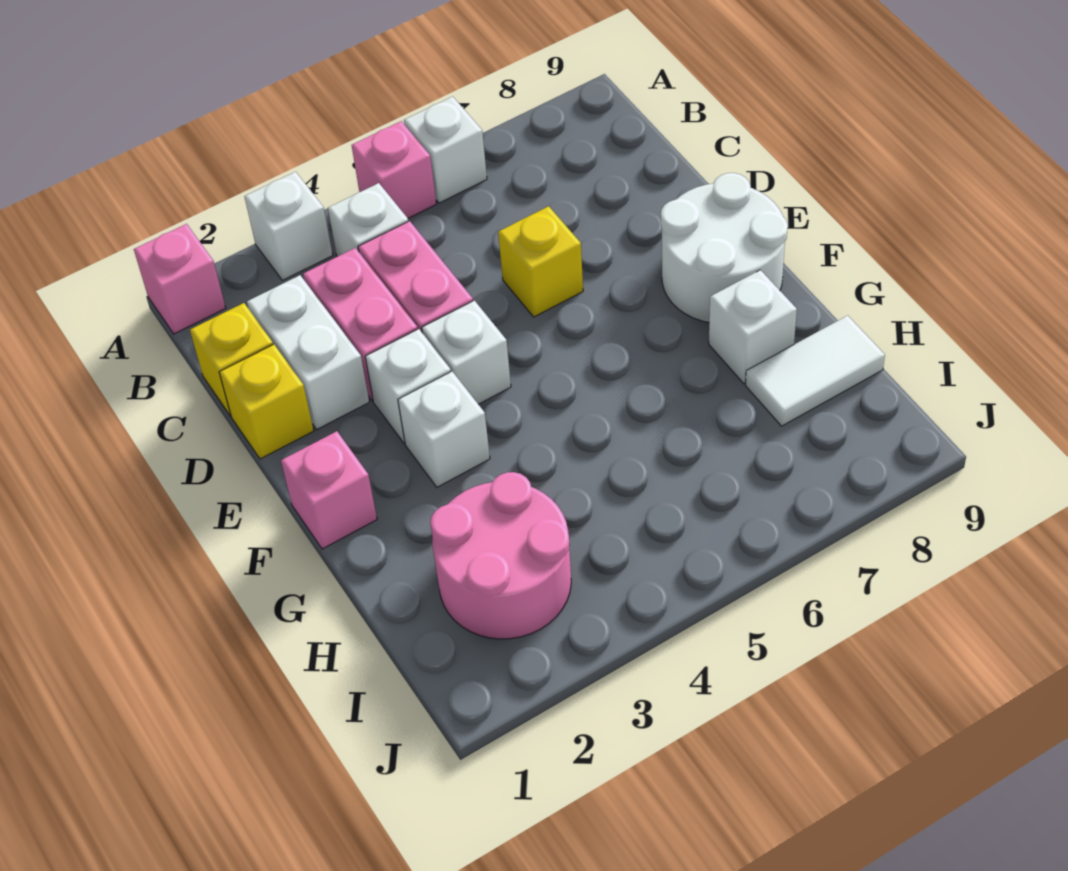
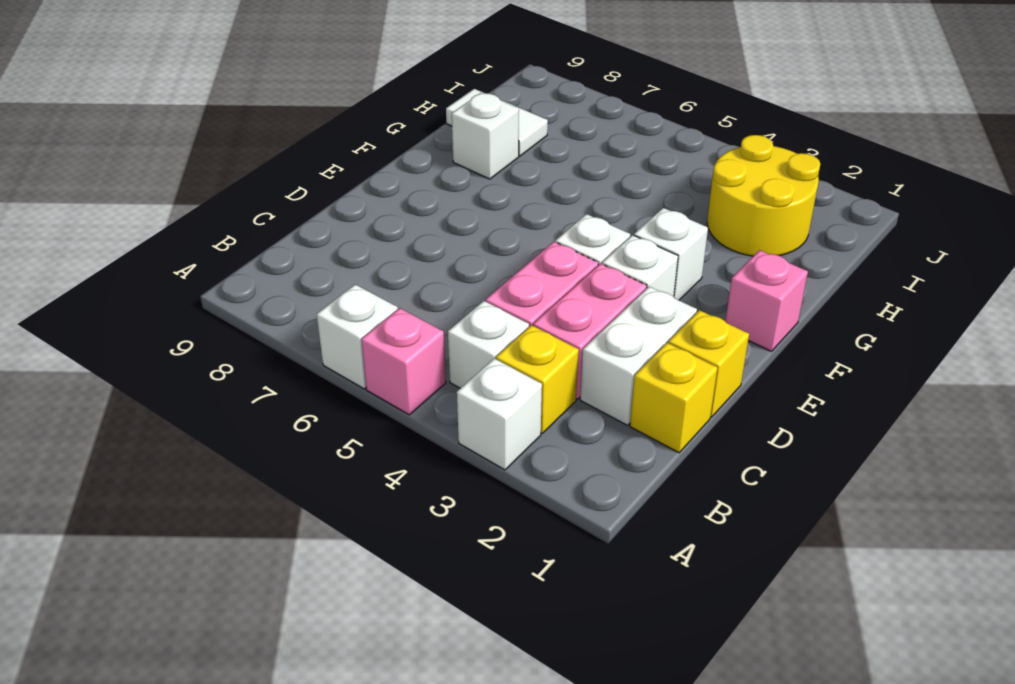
pink brick A1 level 1 -> none
yellow brick D6 level 1 -> yellow brick B3 level 1
white round brick E8:F9 level 1 -> none
pink round brick H2:I3 level 1 -> yellow round brick H2:I3 level 1

